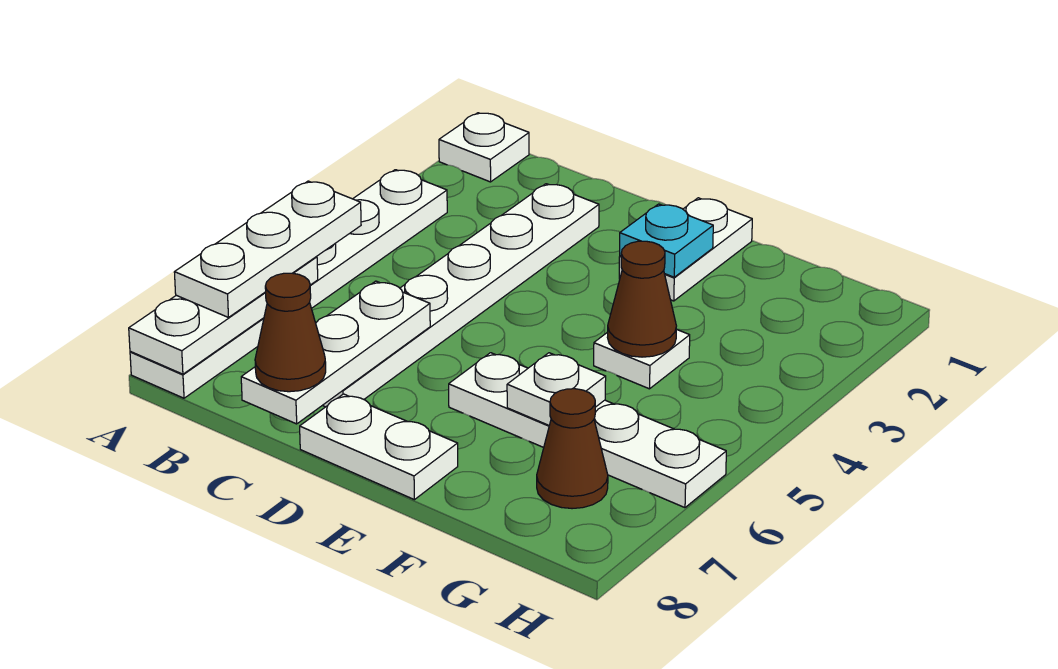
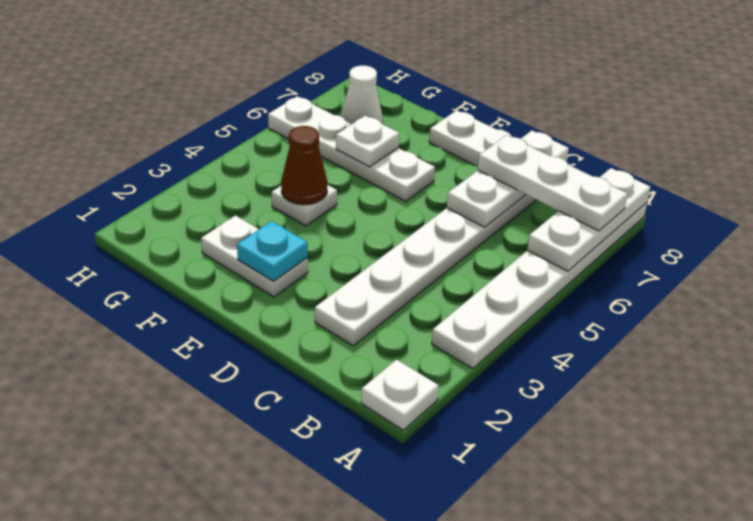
white plate A5:A7 level 3 -> white plate A7:C7 level 3
brown cone C8 level 3 -> none
white plate E1:E2 level 1 -> white plate E2:F2 level 1
brown cone G7 level 1 -> white cone G7 level 1

